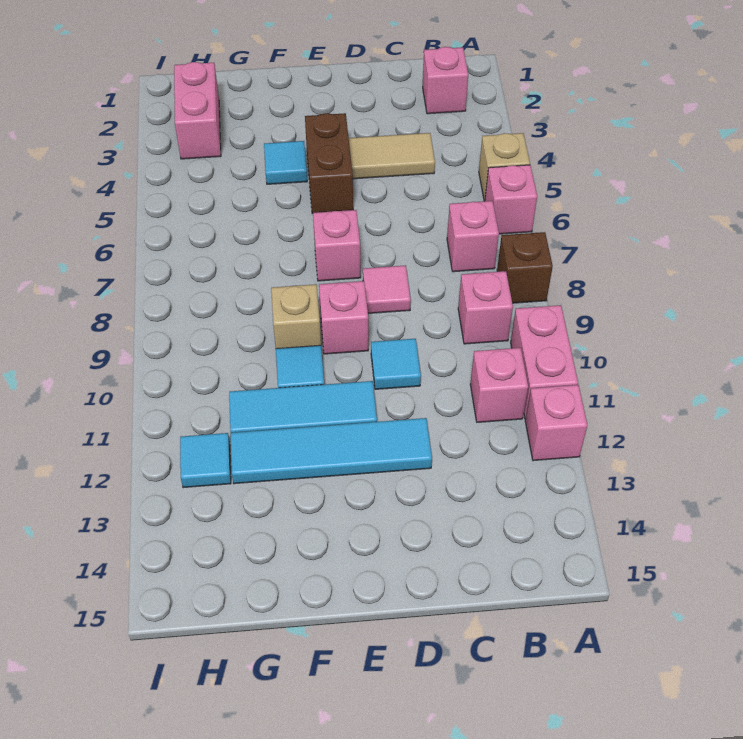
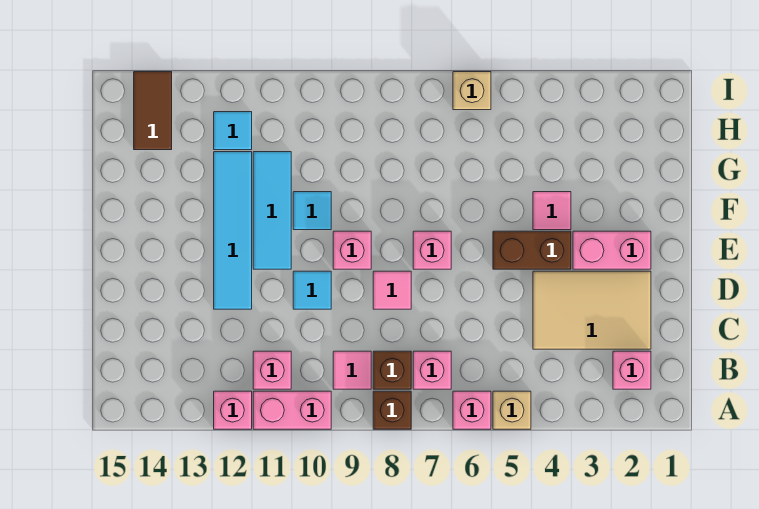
none -> brown brick B8 level 1
pink brick B9 level 1 -> pink tile B9 level 1
tan tile C4:D4 level 1 -> tan tile C2:D4 level 1
cyan tile F4 level 1 -> pink tile F4 level 1
tan brick F9 level 1 -> tan brick I6 level 1
pink brick H2:H3 level 1 -> pink brick E2:E3 level 1
none -> brown tile H14:I14 level 1

